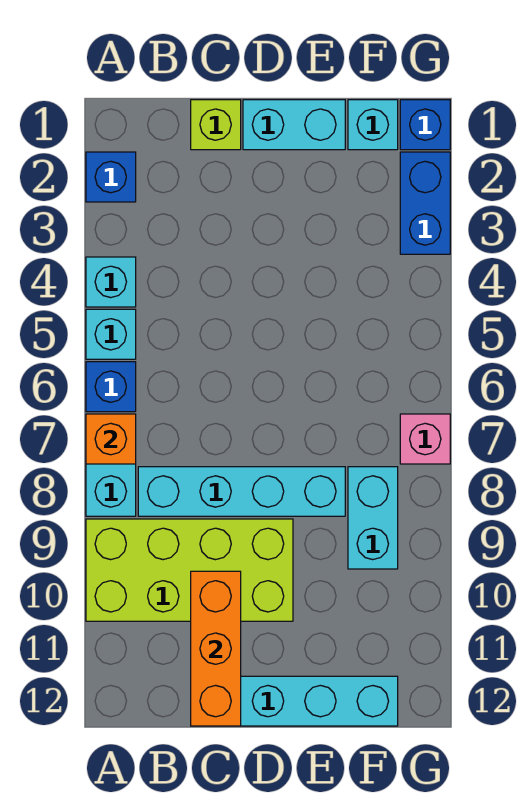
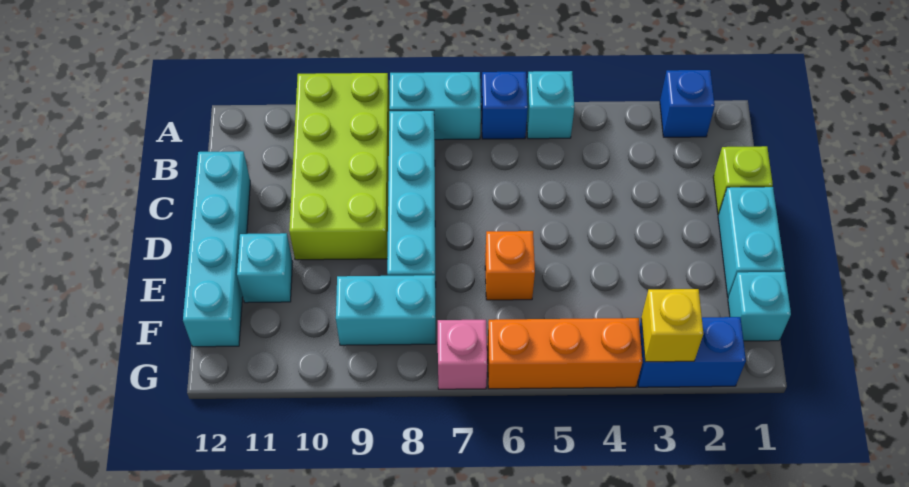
cyan brick A4 level 1 -> cyan brick E11 level 1
orange brick A7 level 2 -> orange brick E6 level 1
orange brick C10:C12 level 2 -> orange brick G4:G6 level 1
blue brick G1 level 1 -> none
none -> yellow brick G3 level 2

